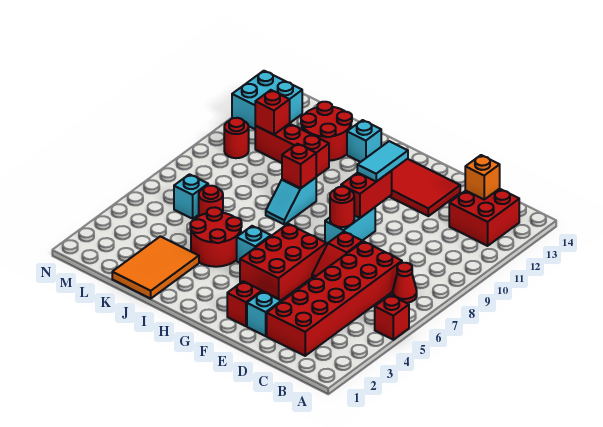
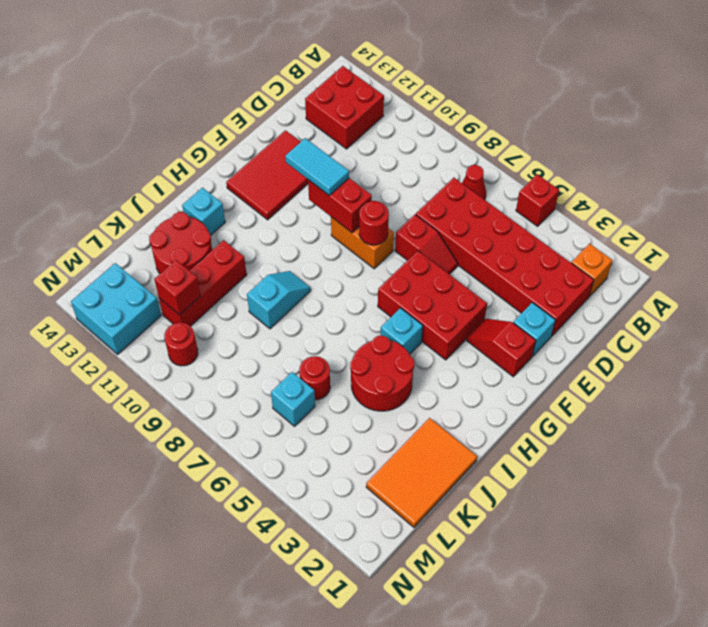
orange brick C13 level 2 -> orange brick B2 level 1
cyan brick F8:F9 level 1 -> orange brick F8:F9 level 1
cyan slope I8:I9 level 1 top 9 -> cyan slope I9:J9 level 1 top J
red brick I9 level 2 -> none
orange tile J1:K3 level 1 -> orange tile J1:L2 level 1

